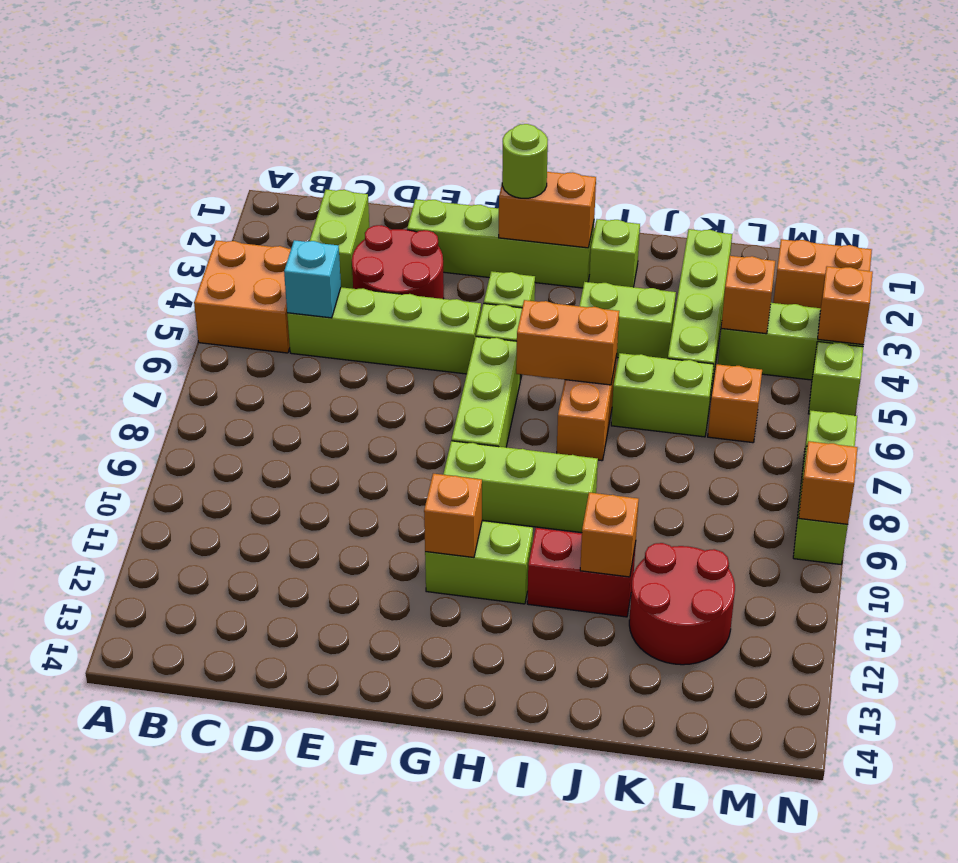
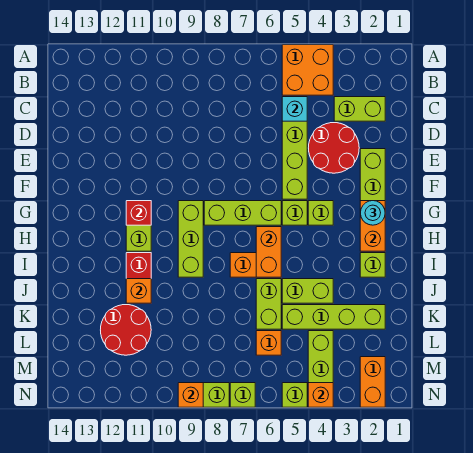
lime round brick G2 level 3 -> cyan round brick G2 level 3
orange brick G11 level 2 -> red brick G11 level 2
lime brick I4:J4 level 1 -> lime brick J4:J5 level 1
orange brick L4 level 2 -> none

